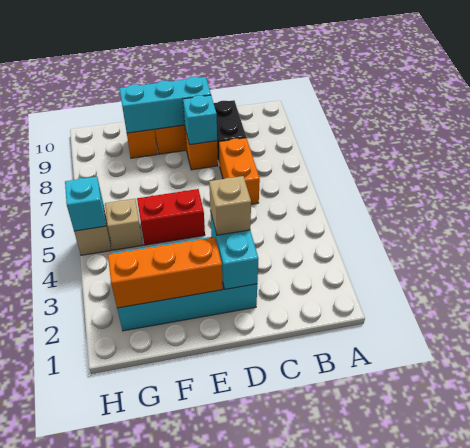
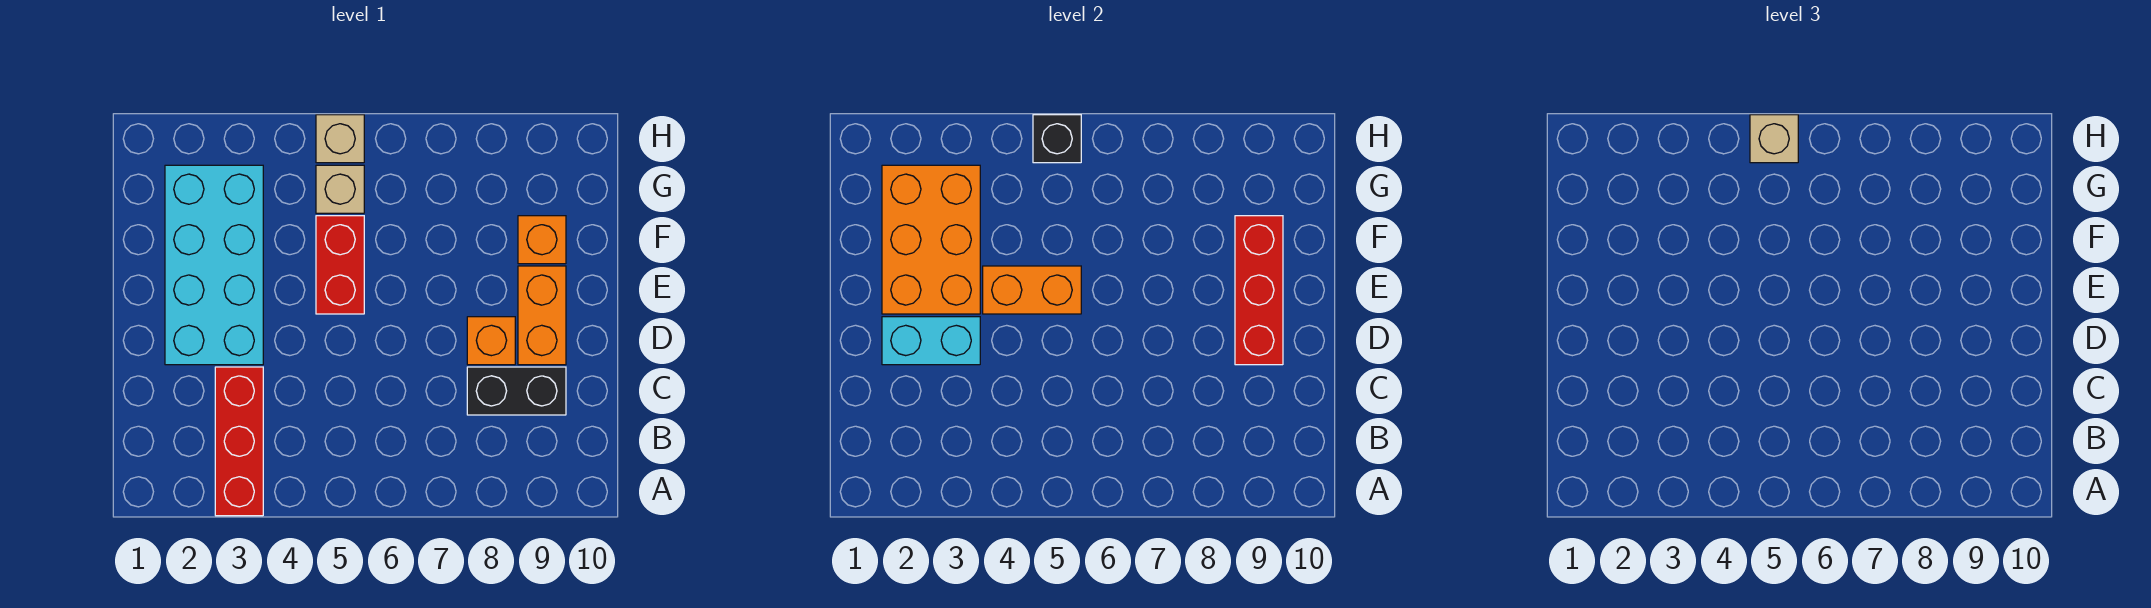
none -> red brick A3:C3 level 1
orange brick C6:C7 level 1 -> orange brick E4:E5 level 2
tan brick D3 level 3 -> tan brick H5 level 3
cyan brick D8 level 2 -> none
cyan brick D9:F9 level 2 -> red brick D9:F9 level 2
orange brick E2:G2 level 2 -> orange brick E2:G3 level 2
cyan brick H5 level 2 -> black brick H5 level 2

